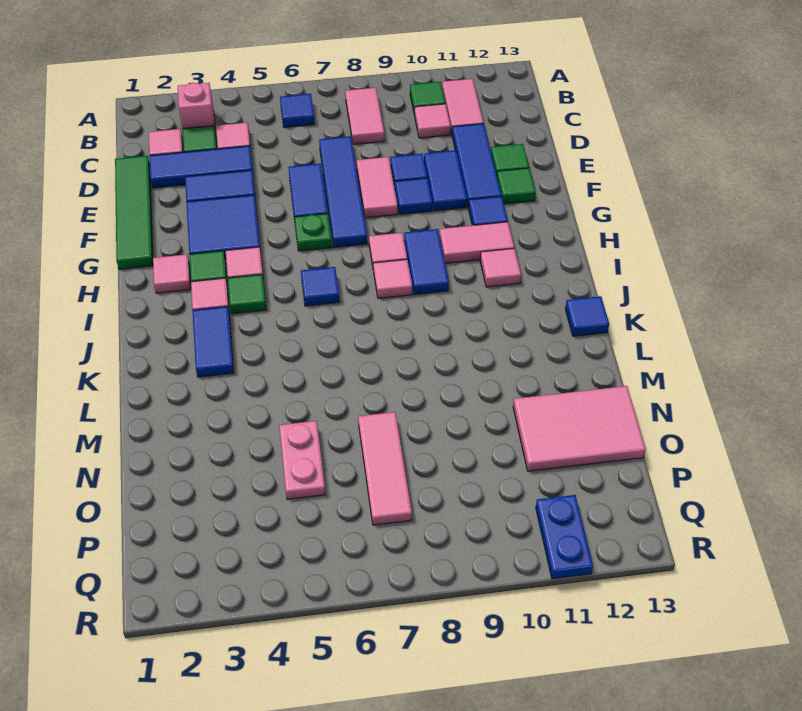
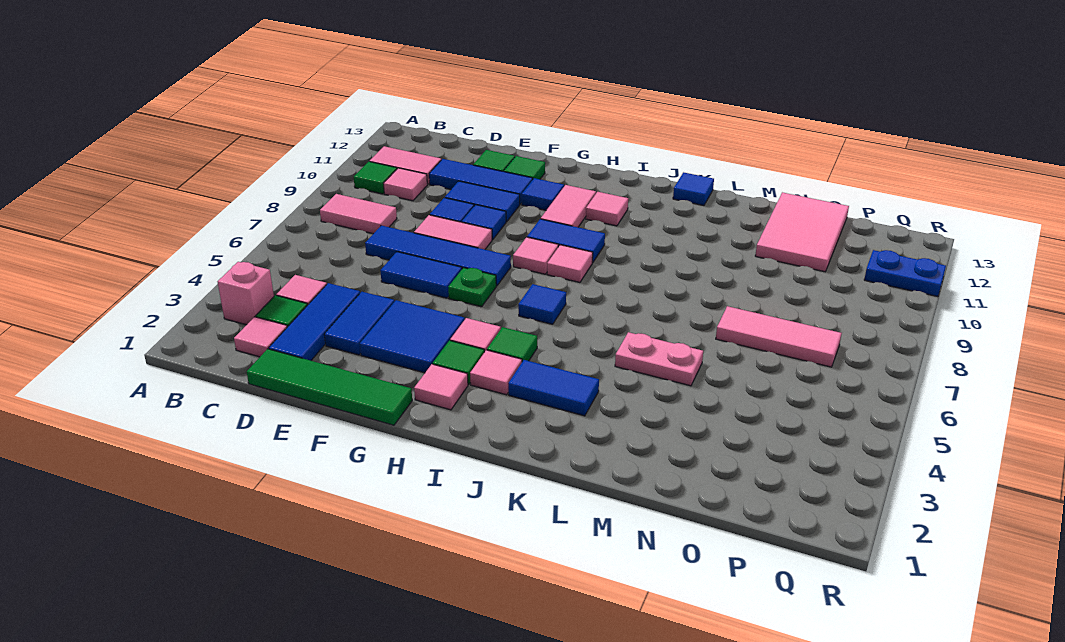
blue tile B6 level 1 -> none
pink plate N5:O5 level 1 -> pink plate L5:M5 level 1

